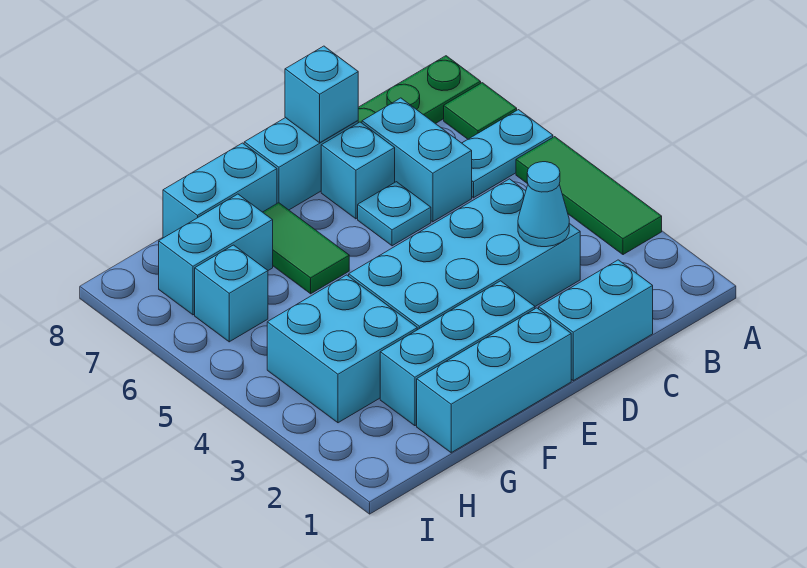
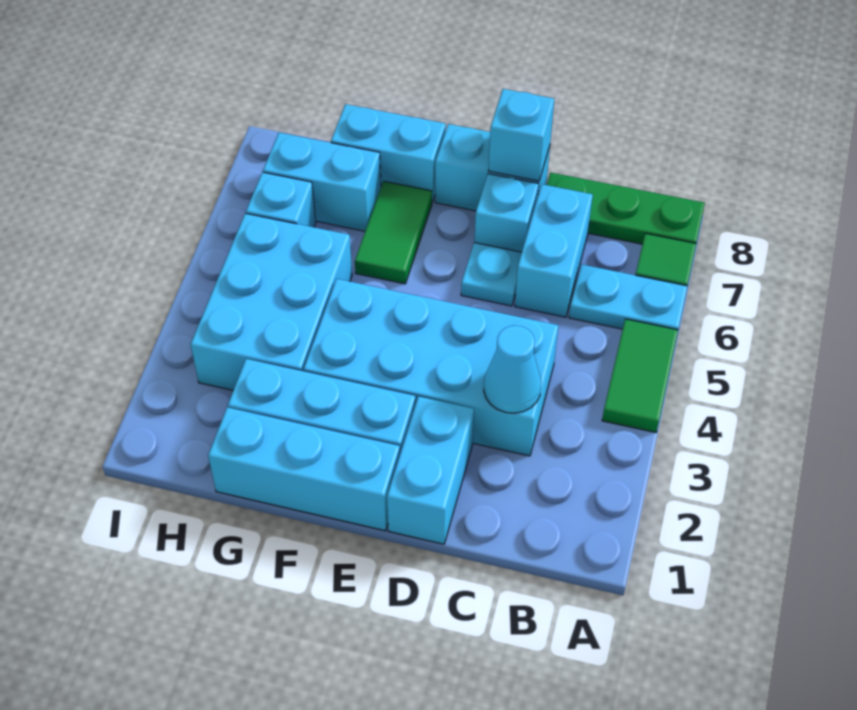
green tile A3:A5 level 1 -> green tile A4:A5 level 1
cyan brick C1:D1 level 1 -> cyan brick D1:D2 level 1
cyan brick G3:H4 level 1 -> cyan brick G3:H5 level 1

